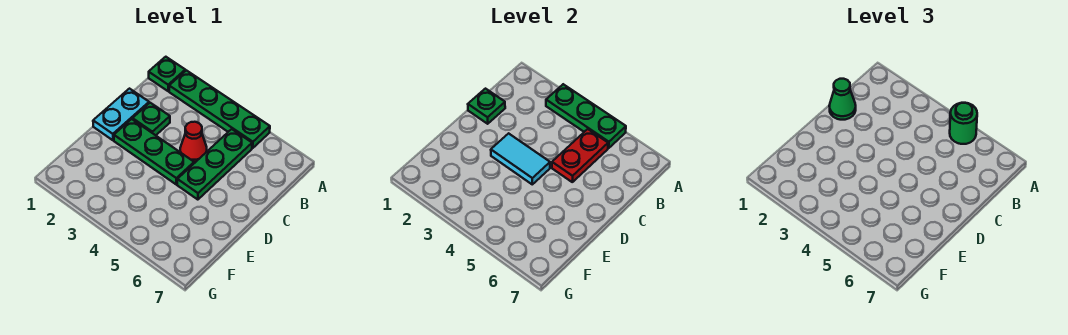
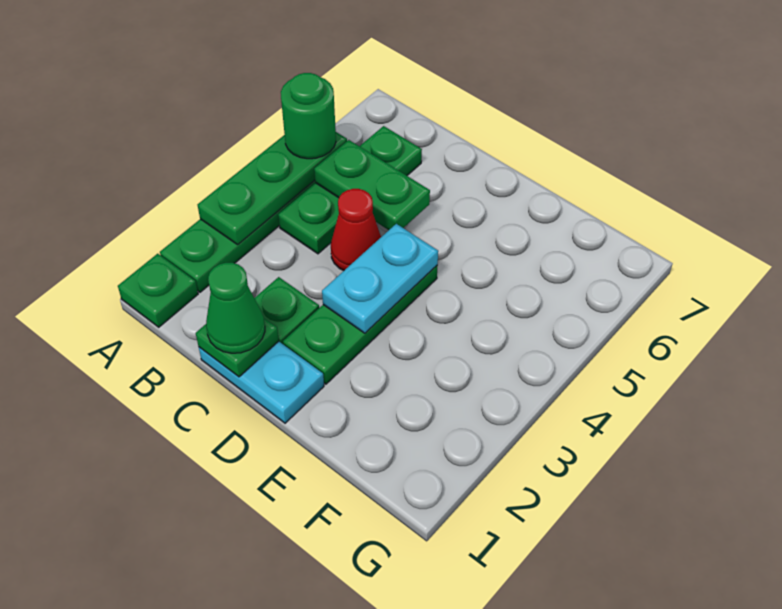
green plate B5:D5 level 1 -> green plate B4:B6 level 1
red plate B5:C5 level 2 -> green plate B5:C5 level 2
cyan tile D3:D4 level 2 -> cyan plate D3:D4 level 2

